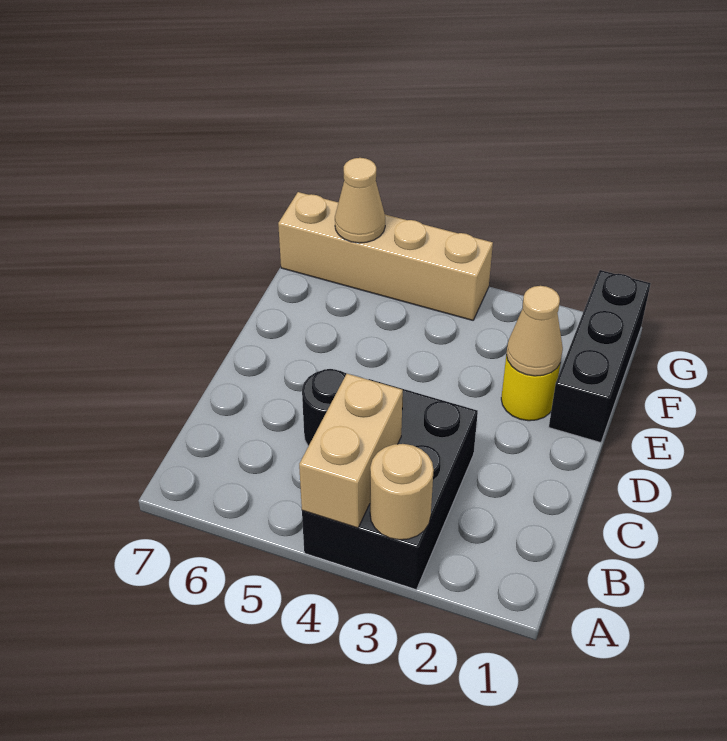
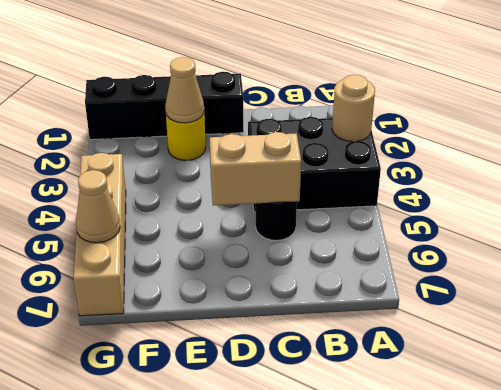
tan brick A4:B4 level 2 -> tan brick C5:D5 level 2
black brick E1:G1 level 1 -> black brick D1:G1 level 1

